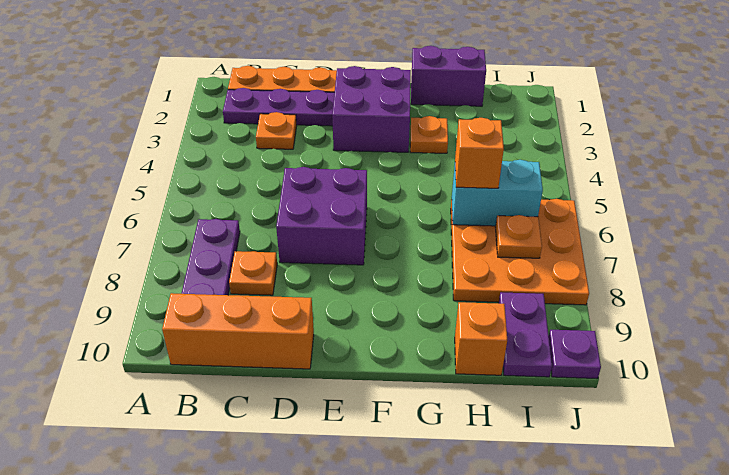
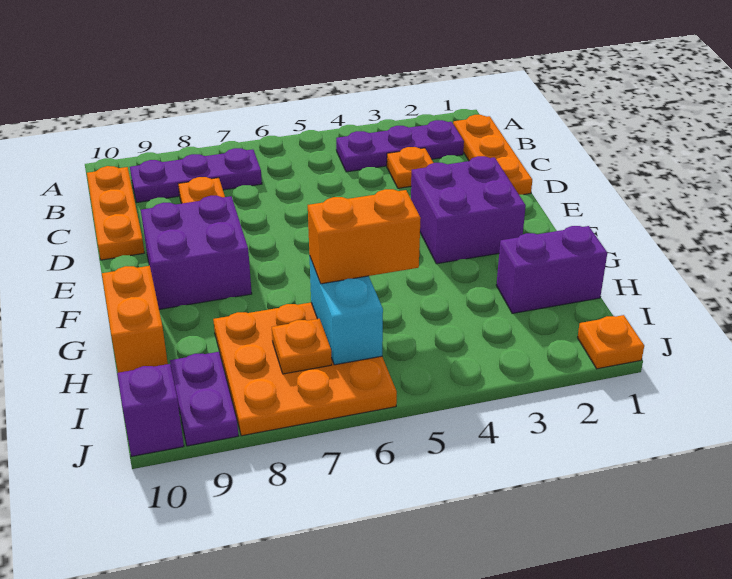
purple plate B2:D2 level 1 -> purple plate B2:B4 level 1
orange brick B10:D10 level 1 -> orange plate B10:D10 level 1
purple brick D6:E7 level 1 -> purple brick E8:F9 level 1
purple brick G1:H1 level 1 -> purple brick H1:H2 level 1
orange plate G3 level 1 -> orange plate J1 level 1
orange brick H6 level 3 -> orange brick H5:H6 level 3
orange brick H10 level 1 -> orange brick G10:H10 level 1
purple plate I9:I10 level 1 -> purple plate I9:J9 level 1
purple plate J10 level 1 -> purple brick J10 level 1

